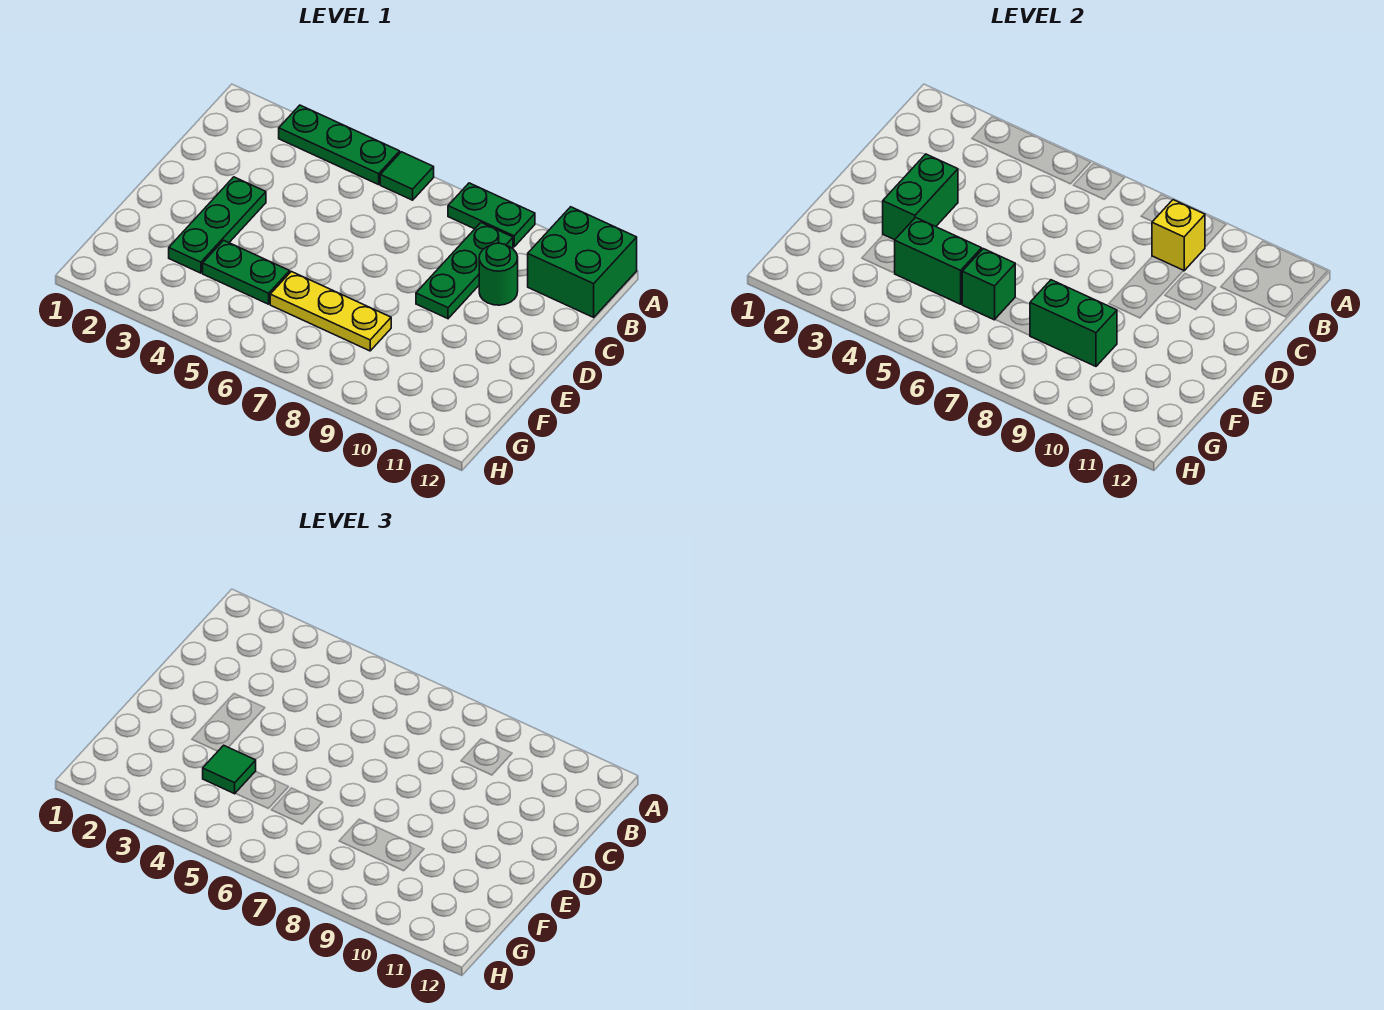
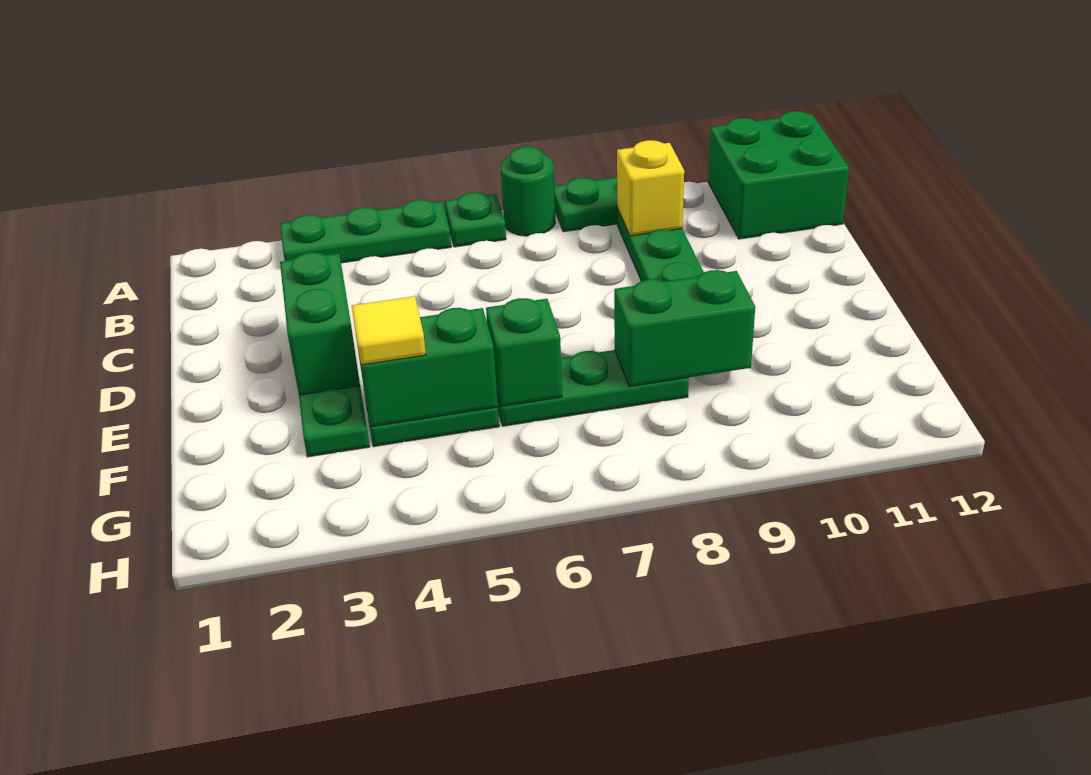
green tile A6 level 1 -> green plate A6 level 1
green round brick C10 level 1 -> green round brick A7 level 1
green tile F4 level 3 -> yellow tile F4 level 3
yellow plate F6:F8 level 1 -> green plate F6:F8 level 1

